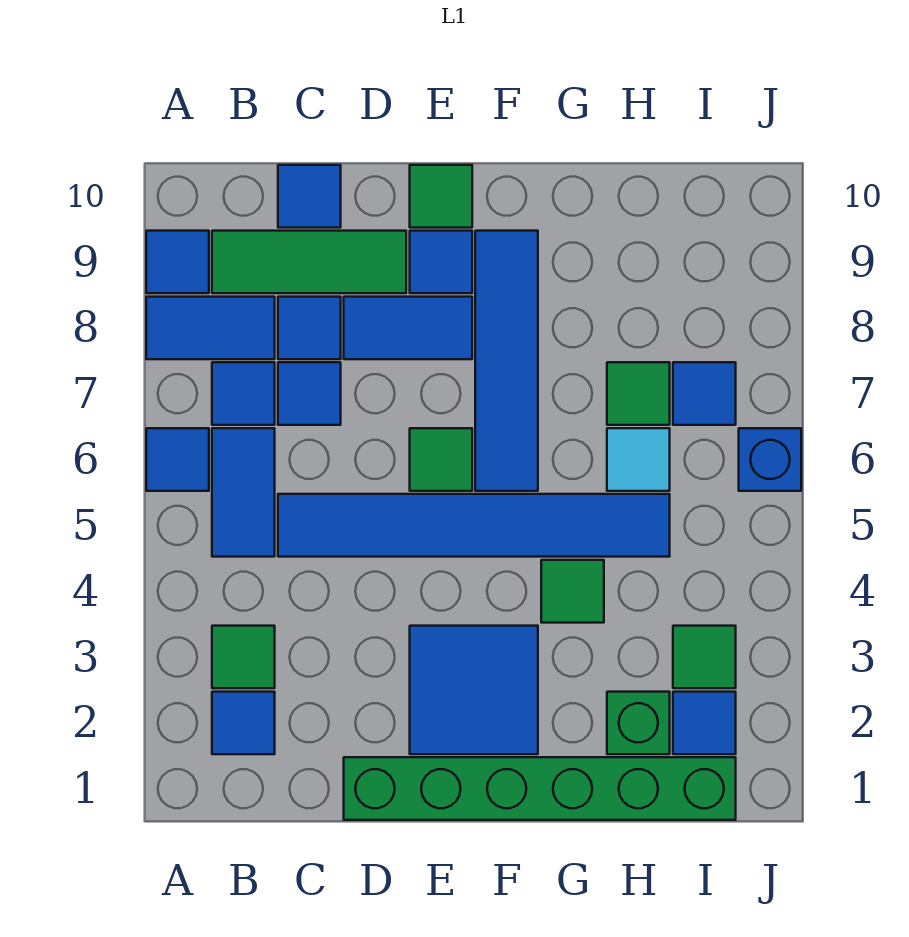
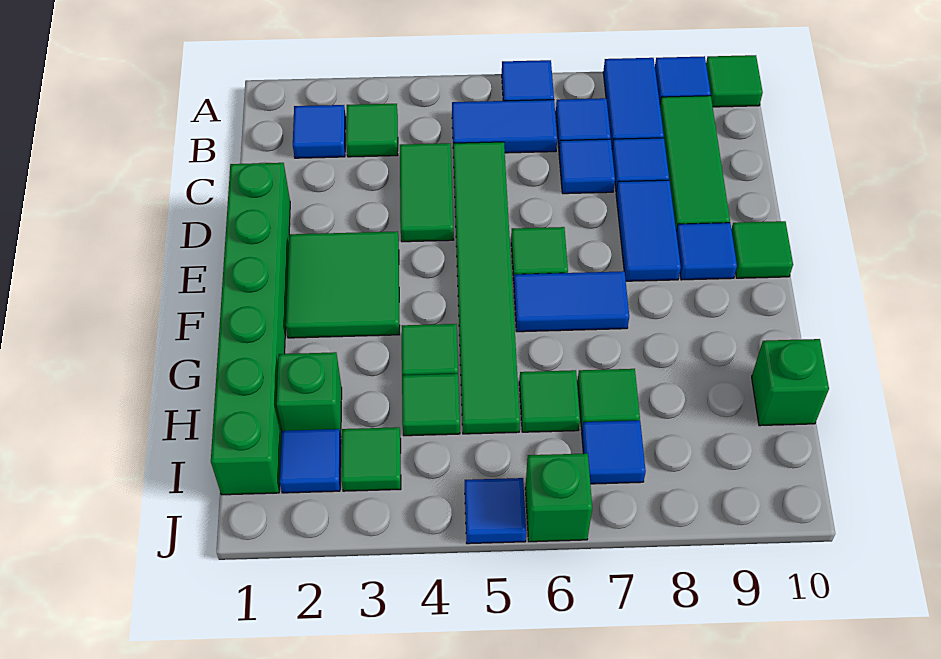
none -> green tile A10 level 1
none -> green tile C4:D4 level 1
blue tile C5:H5 level 1 -> green tile C5:H5 level 1
blue tile C10 level 1 -> blue tile J5 level 1
blue tile E2:F3 level 1 -> green tile E2:F3 level 1
blue tile F6:F9 level 1 -> blue tile F6:F7 level 1
none -> green tile H4 level 1
cyan tile H6 level 1 -> green tile H6 level 1
none -> green brick H10 level 1
blue brick J6 level 1 -> green brick J6 level 1

